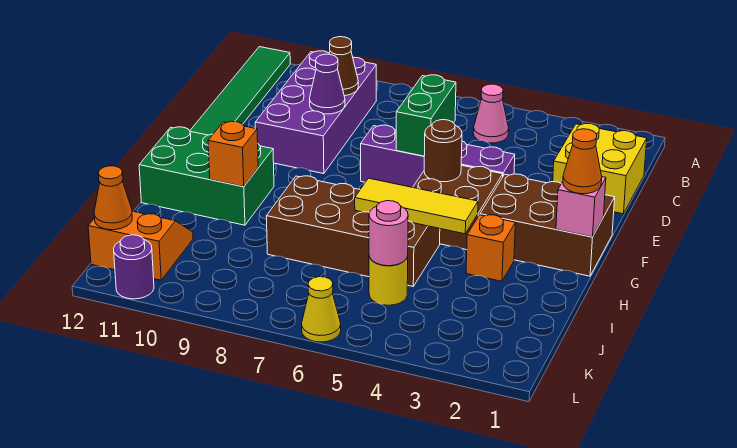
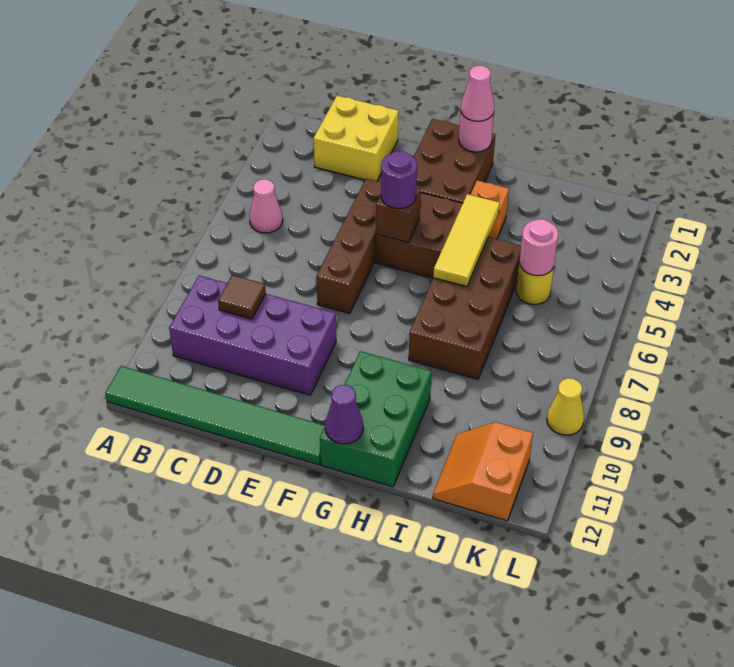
brown cone C9 level 2 -> brown tile C9 level 2
green brick D6:E6 level 2 -> none
purple cone D9 level 2 -> purple cone G12 level 2
purple brick E4:E7 level 1 -> brown brick E4:E7 level 1
brown round brick F5 level 2 -> brown brick F5 level 2
pink brick G1 level 2 -> pink round brick G1 level 2
orange cone G1 level 3 -> pink cone G1 level 3
orange brick H10 level 2 -> none
orange cone K12 level 2 -> none
yellow cone L6 level 1 -> yellow cone L9 level 1
purple round brick L11 level 1 -> purple round brick F5 level 3

